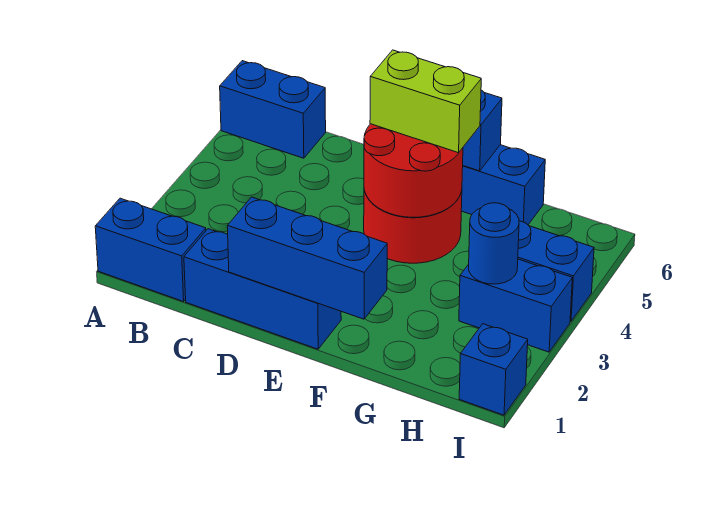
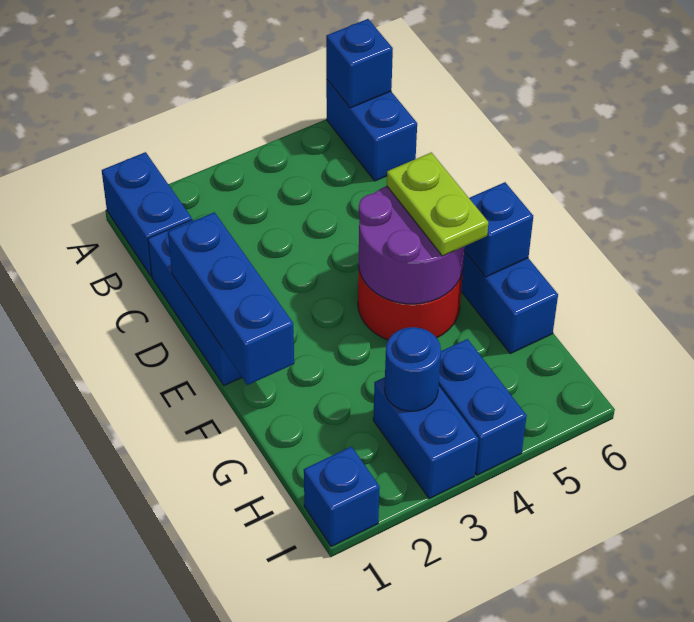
none -> blue brick A6 level 2
red round brick E4:F5 level 2 -> purple round brick E4:F5 level 2
lime brick E5:F5 level 3 -> lime plate E5:F5 level 3

